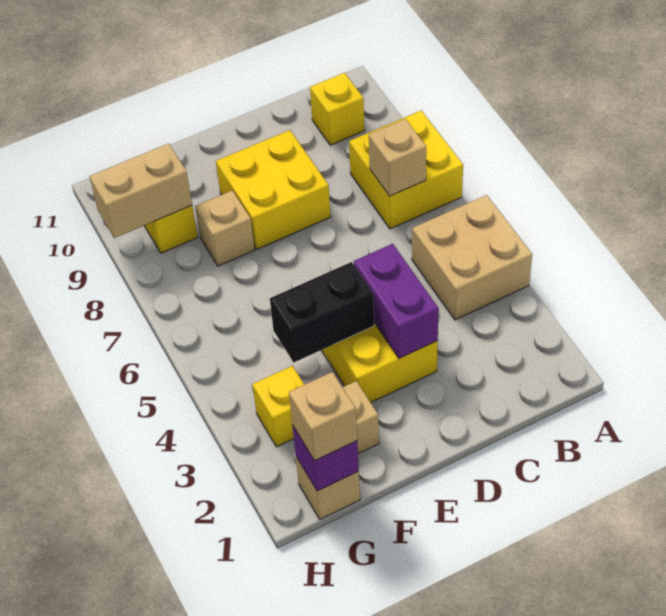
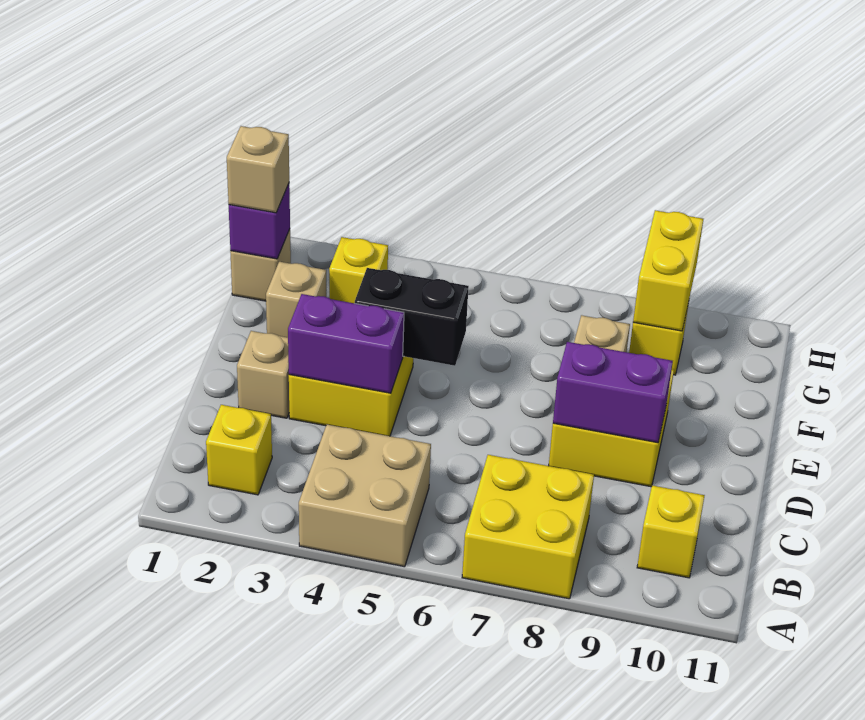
none -> yellow brick B2 level 1
tan brick B7 level 2 -> tan brick D2 level 1
none -> purple brick D8:D9 level 2
black brick E4:F4 level 2 -> black brick E4:E5 level 2
tan brick G9:H9 level 2 -> yellow brick G9:H9 level 2

